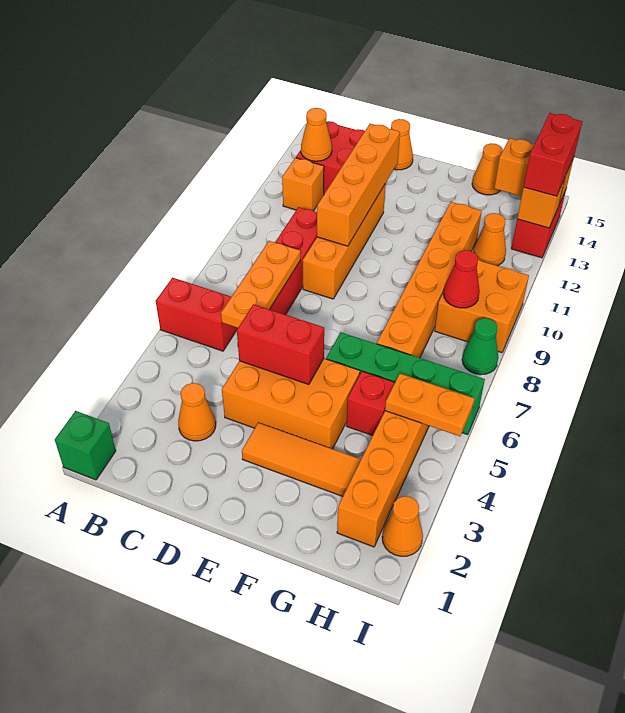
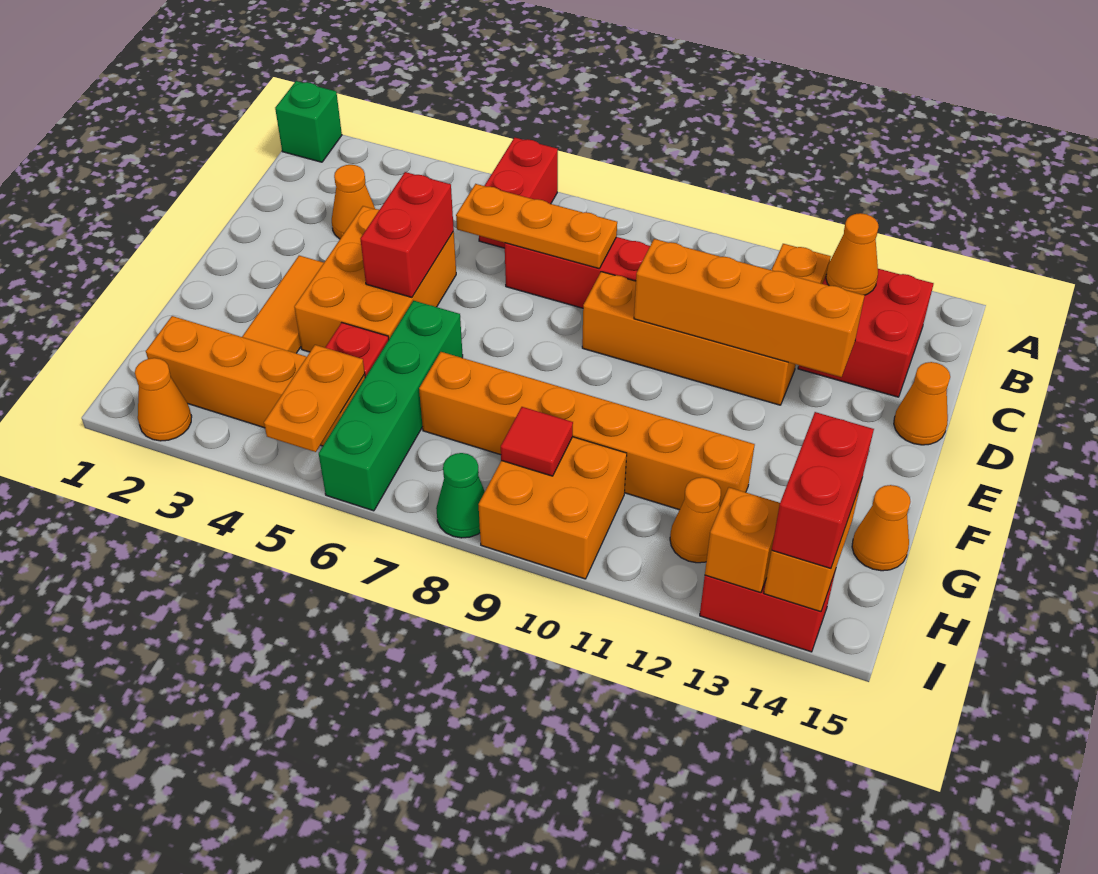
red cone H9 level 2 -> red tile H9 level 2
red brick I13:I14 level 3 -> red brick H14:I14 level 3

